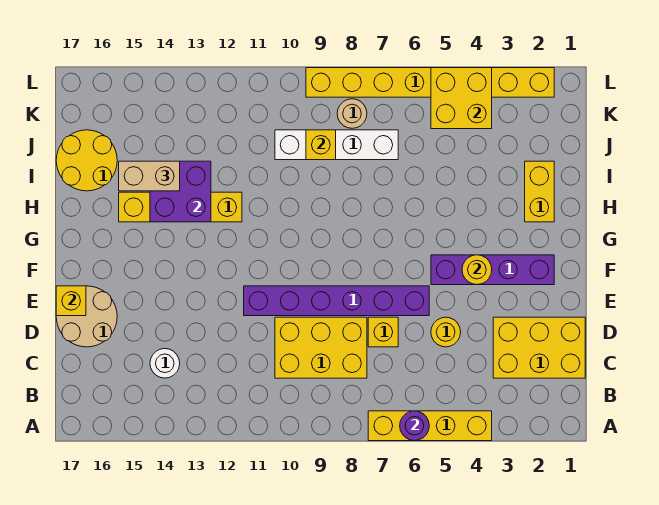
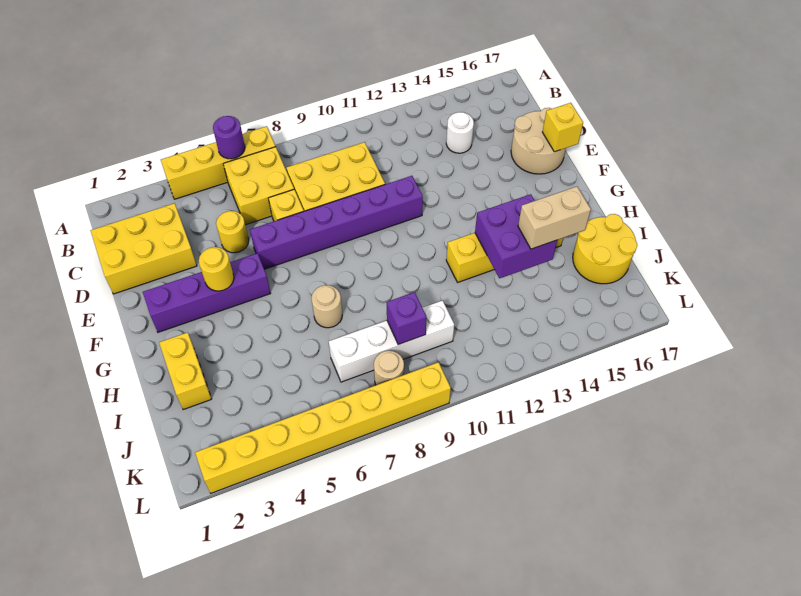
none -> tan round brick H7 level 1
yellow brick J9 level 2 -> purple brick J9 level 2
yellow brick K4:L5 level 2 -> yellow brick B6:C7 level 1

